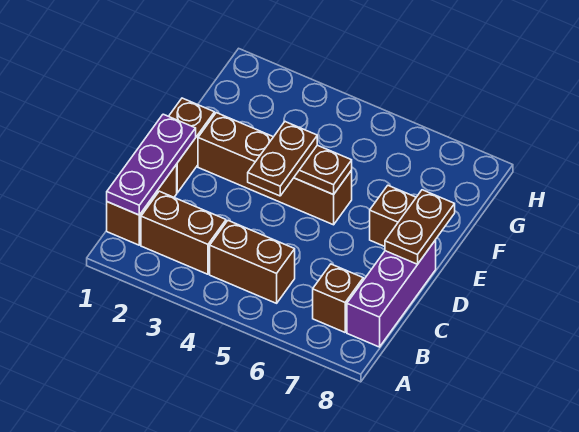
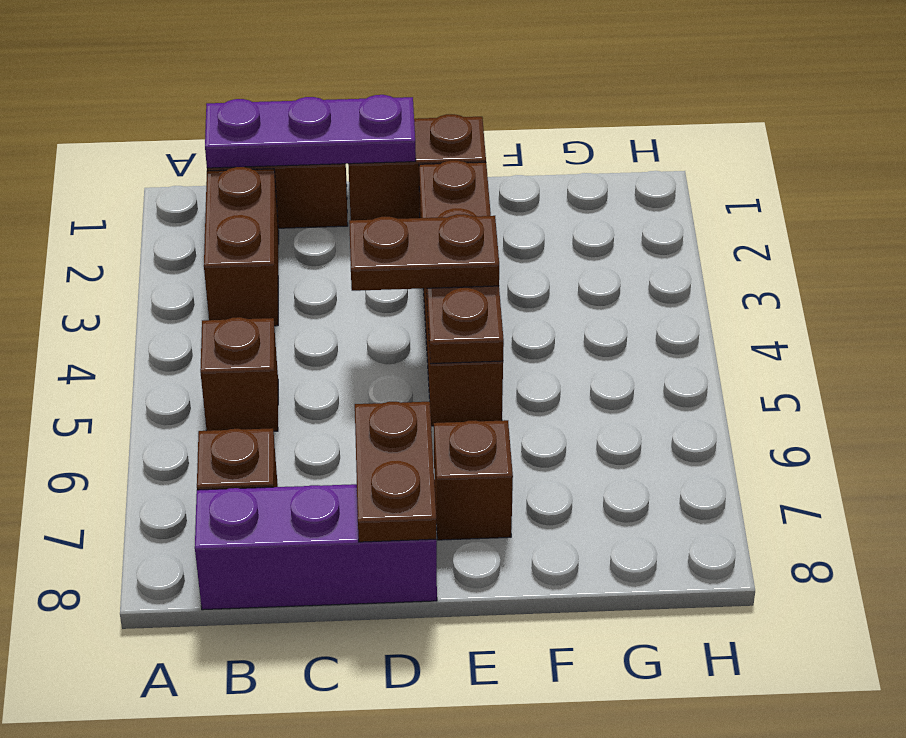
brown brick B4:B5 level 1 -> brown brick B5 level 1
brown plate D8:E8 level 2 -> brown plate D7:D8 level 2

